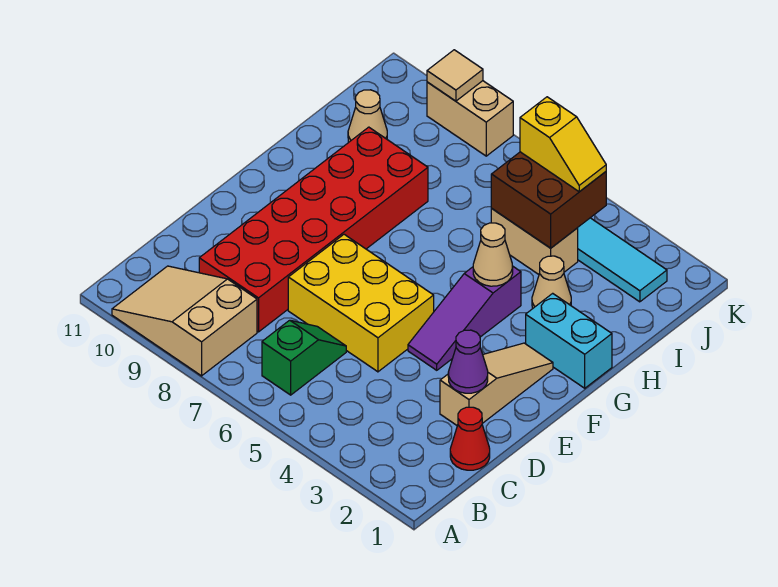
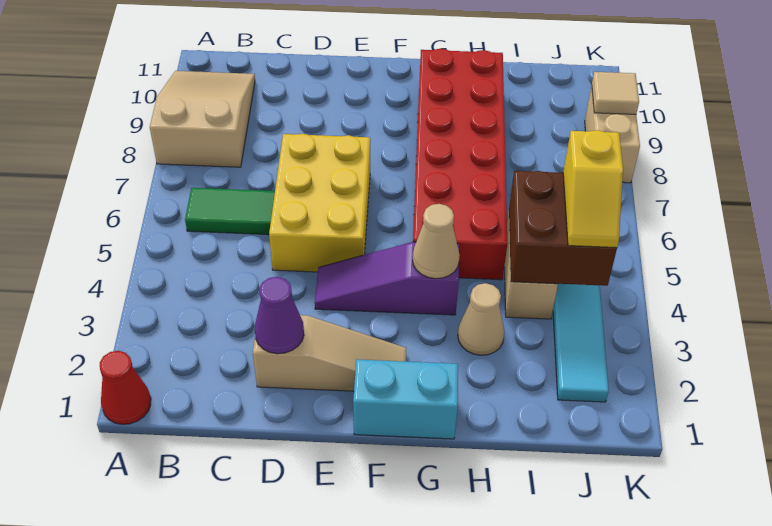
green slope B6:C6 level 1 top B -> green tile B6:C6 level 1
red cone C1 level 1 -> red cone A1 level 1
red brick C8:H9 level 1 -> red brick G5:H10 level 1
cyan brick G1:G2 level 1 -> cyan brick F1:G1 level 1
tan cone I10 level 1 -> none

